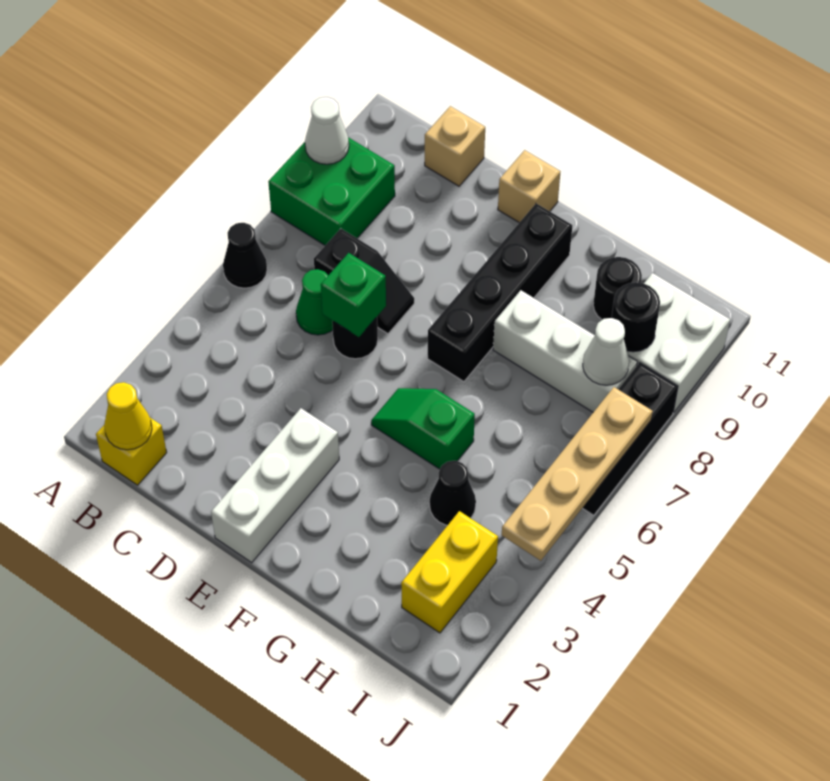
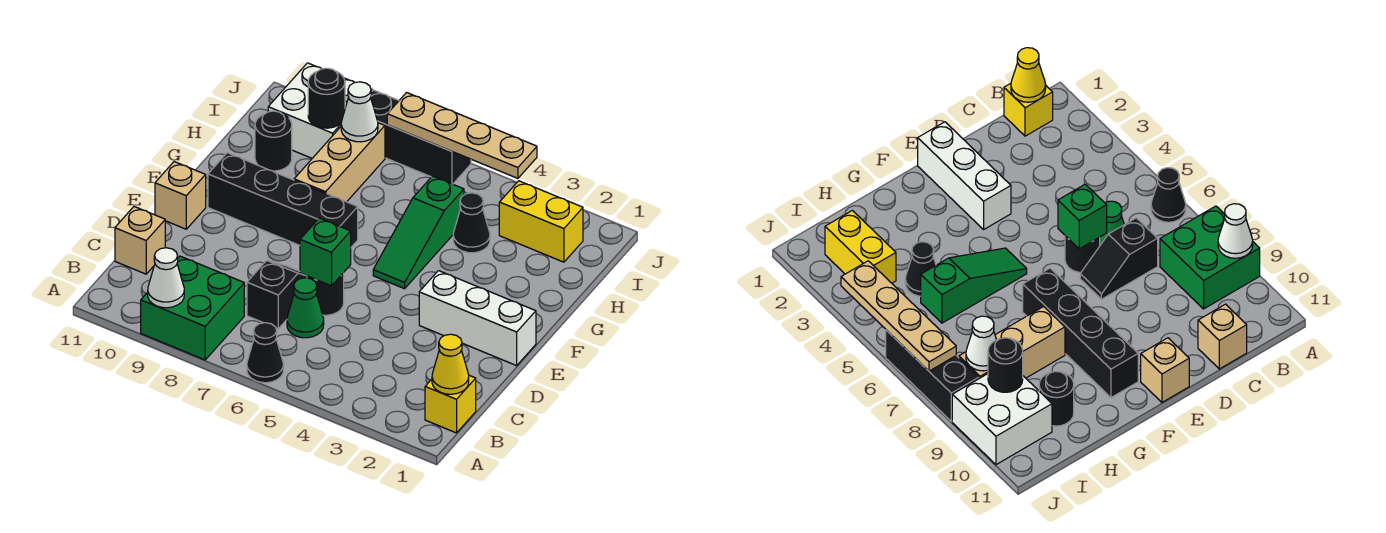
green slope F5:G5 level 1 top G -> green slope F5:H5 level 1 top H
white brick G8:I8 level 1 -> tan brick G8:I8 level 1

